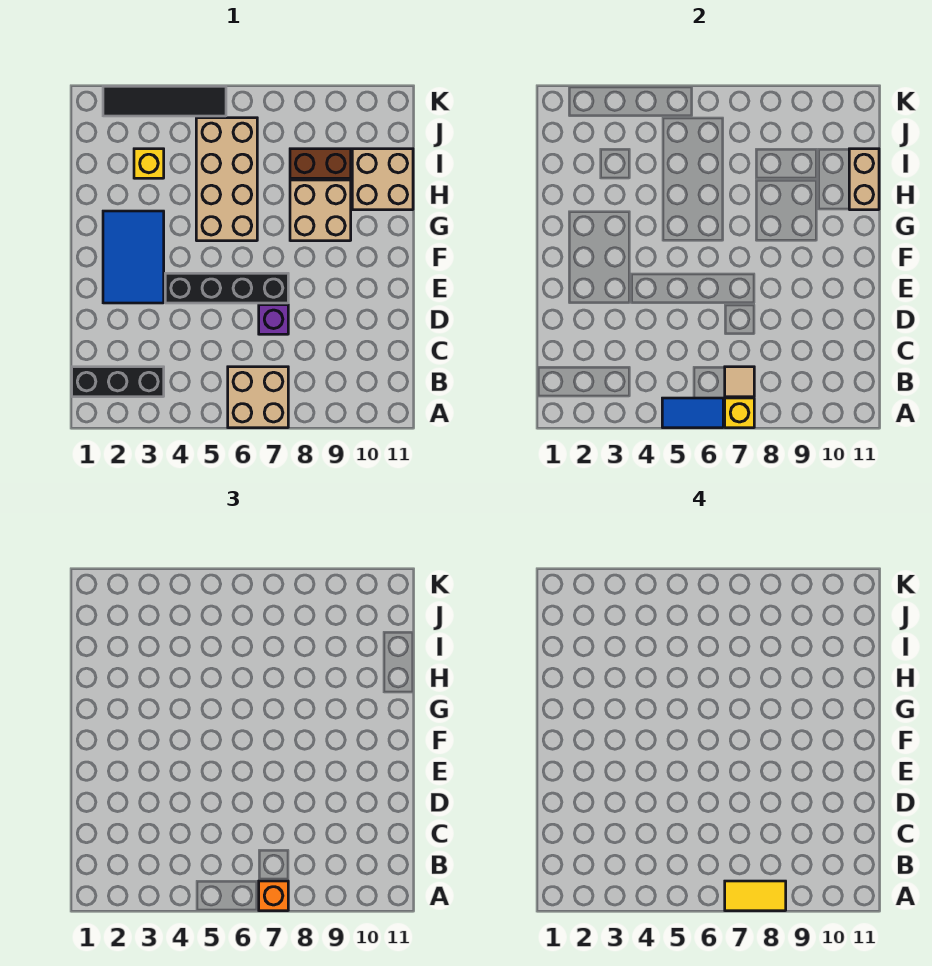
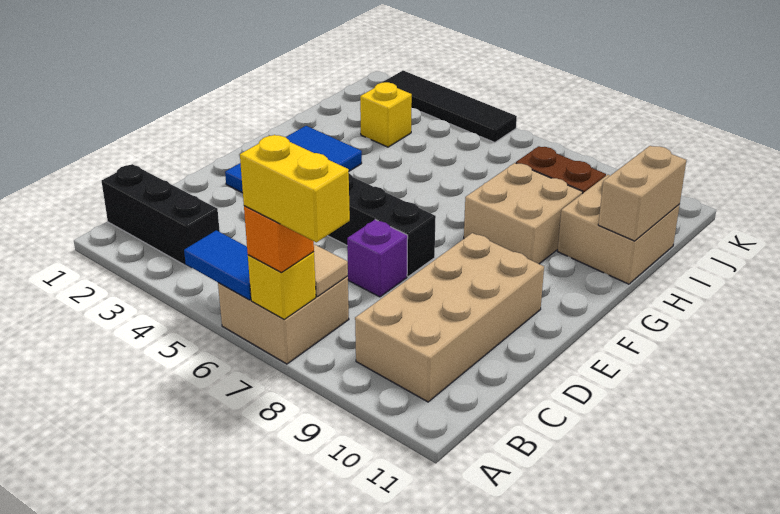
yellow tile A7:A8 level 4 -> yellow brick A7:A8 level 4
tan brick G5:J6 level 1 -> tan brick B9:E10 level 1

